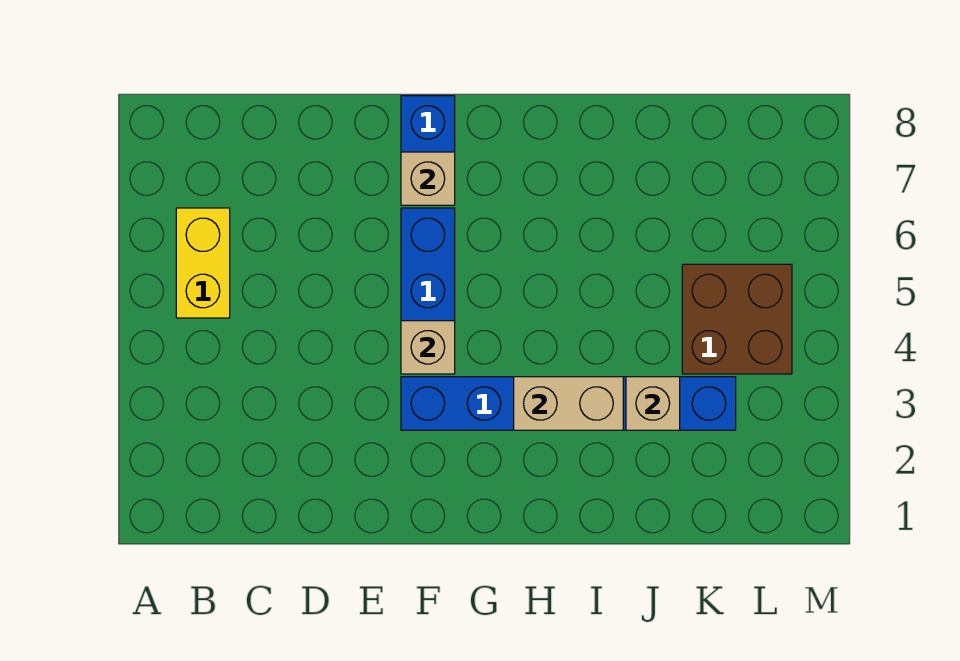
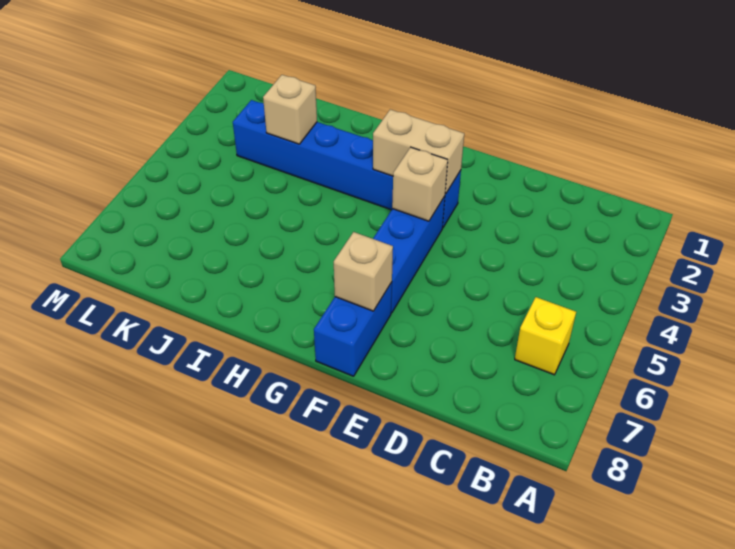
yellow brick B5:B6 level 1 -> yellow brick B6 level 1
tan brick H3:I3 level 2 -> tan brick F3:G3 level 2
brown brick K4:L5 level 1 -> none

